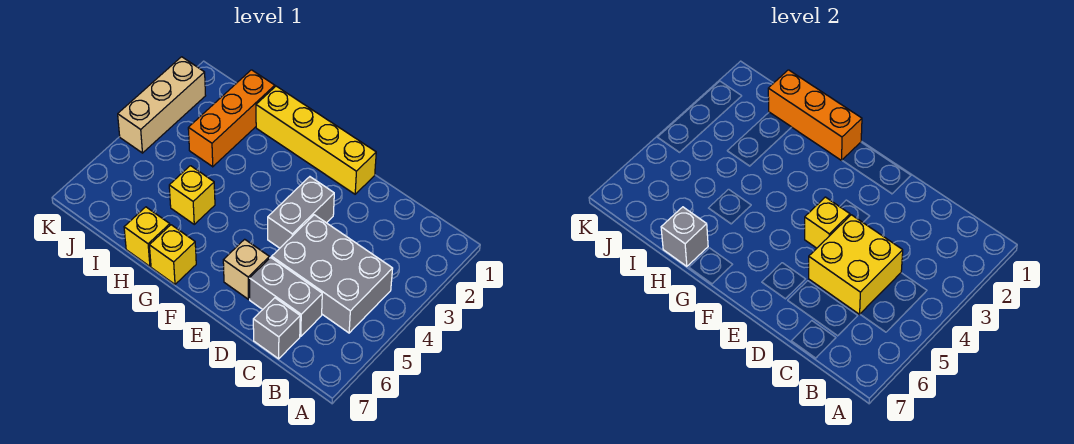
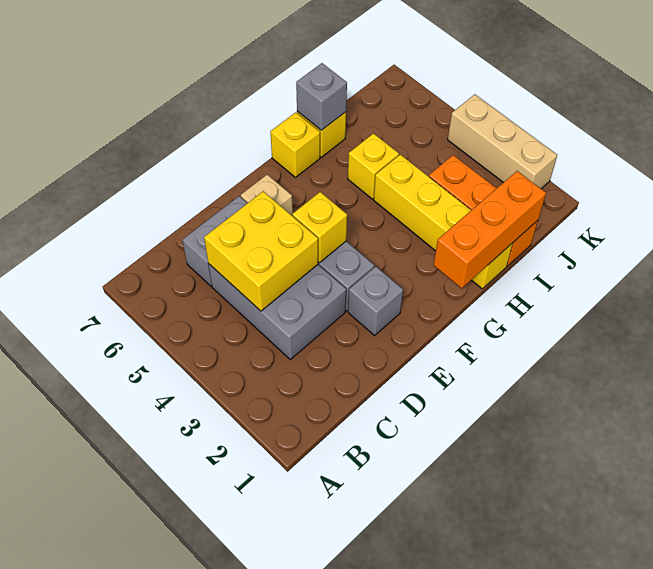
grey brick B4:D5 level 1 -> grey brick C3:D5 level 1
grey brick C7 level 1 -> grey brick E2 level 1
yellow brick E1:H1 level 1 -> yellow brick H1:H4 level 1

